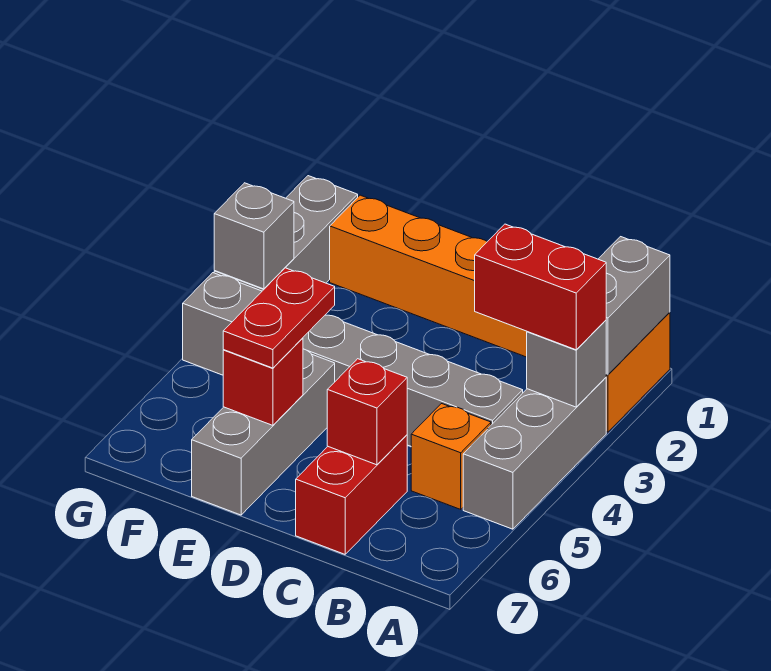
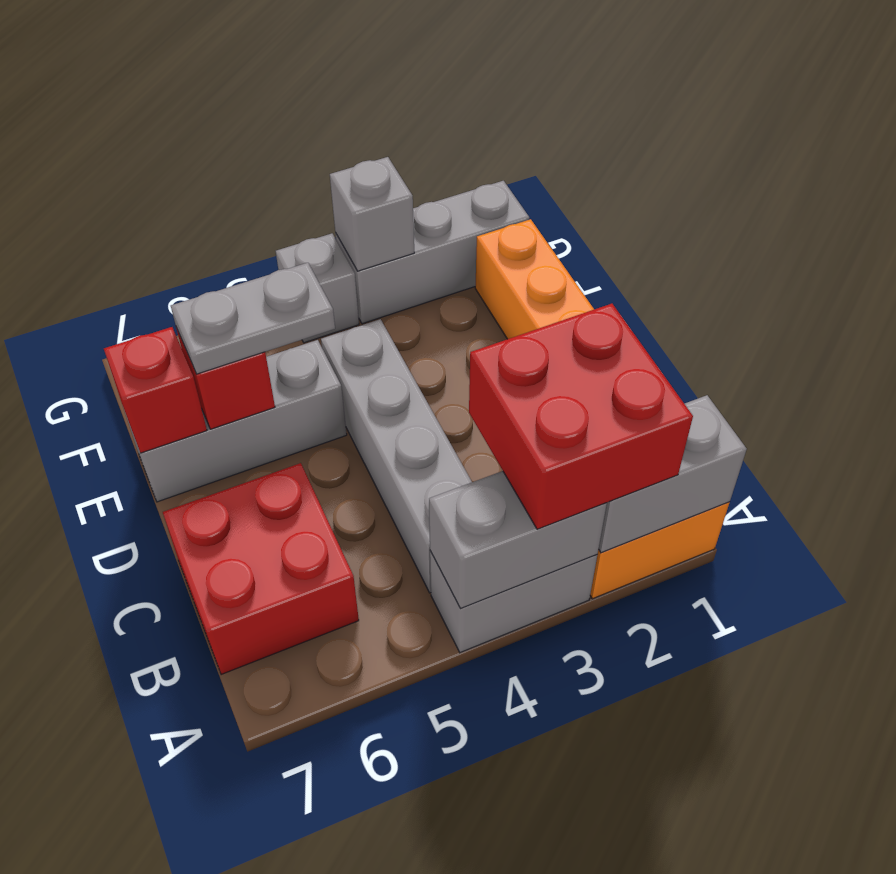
grey brick A3:A5 level 1 -> grey brick A3:A4 level 1
grey brick A3 level 2 -> grey brick A3:A4 level 2
red brick A3:B3 level 3 -> red brick A2:B3 level 3
orange brick B5 level 1 -> none
red brick C6:C7 level 1 -> red brick B6:C7 level 1
red brick C6 level 2 -> red brick E7 level 2
red plate E5:E6 level 3 -> grey plate E5:E6 level 3

